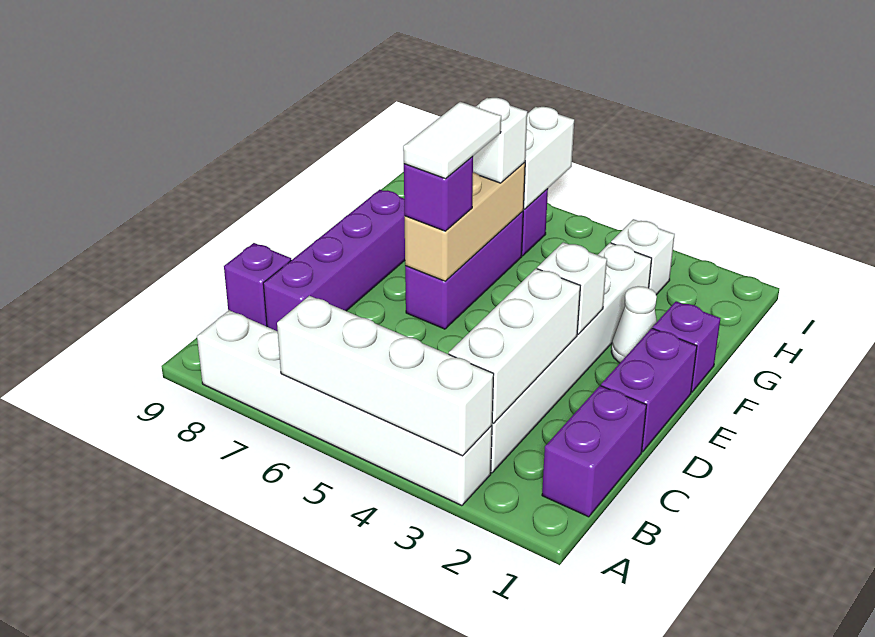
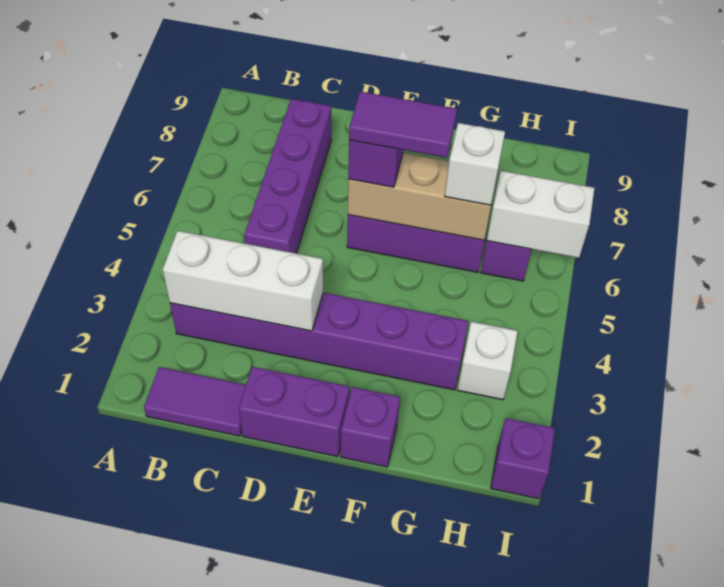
white brick A3:A8 level 1 -> none
white brick A3:A6 level 2 -> none
purple brick B1:C1 level 1 -> purple tile B1:C1 level 1
white brick B3:G3 level 1 -> purple brick B3:G3 level 1
purple brick C8:F8 level 1 -> purple brick C5:C8 level 1
purple brick C9 level 1 -> purple brick I1 level 1
white brick E3 level 2 -> none
white tile E6:F6 level 4 -> purple tile E6:F6 level 4
white cone F2 level 1 -> none

